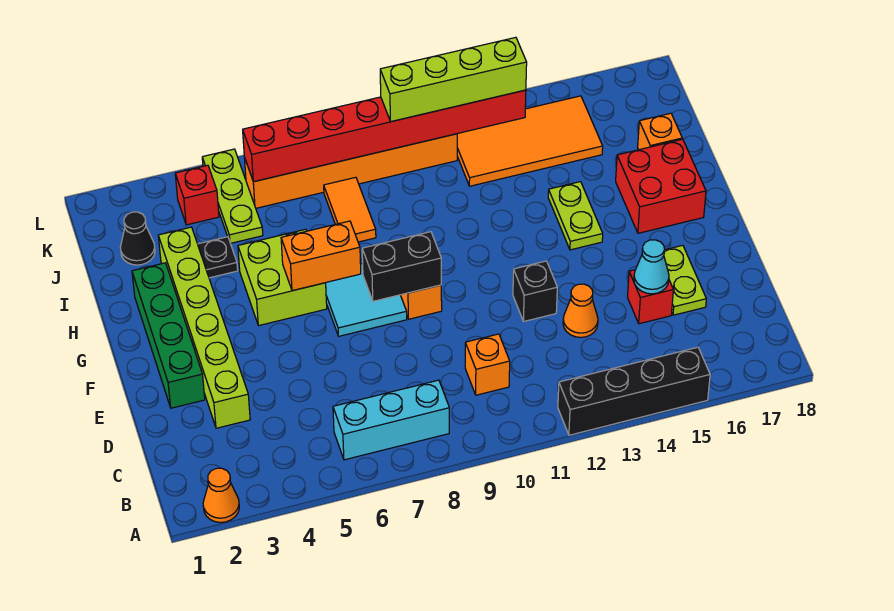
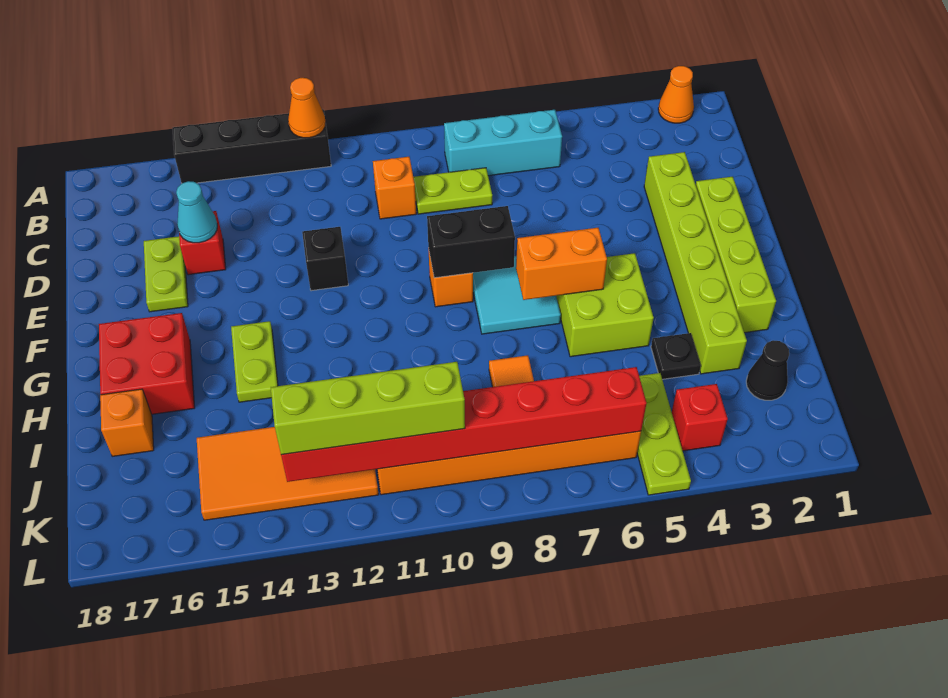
none -> lime plate C8:C9 level 1
orange cone D13 level 1 -> orange cone A12 level 2
green brick E2:H2 level 1 -> lime brick E2:H2 level 1

